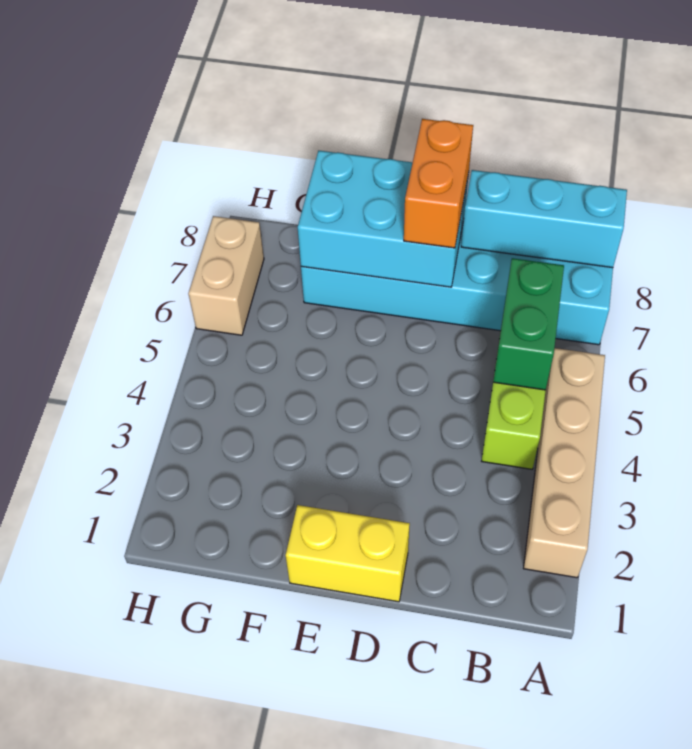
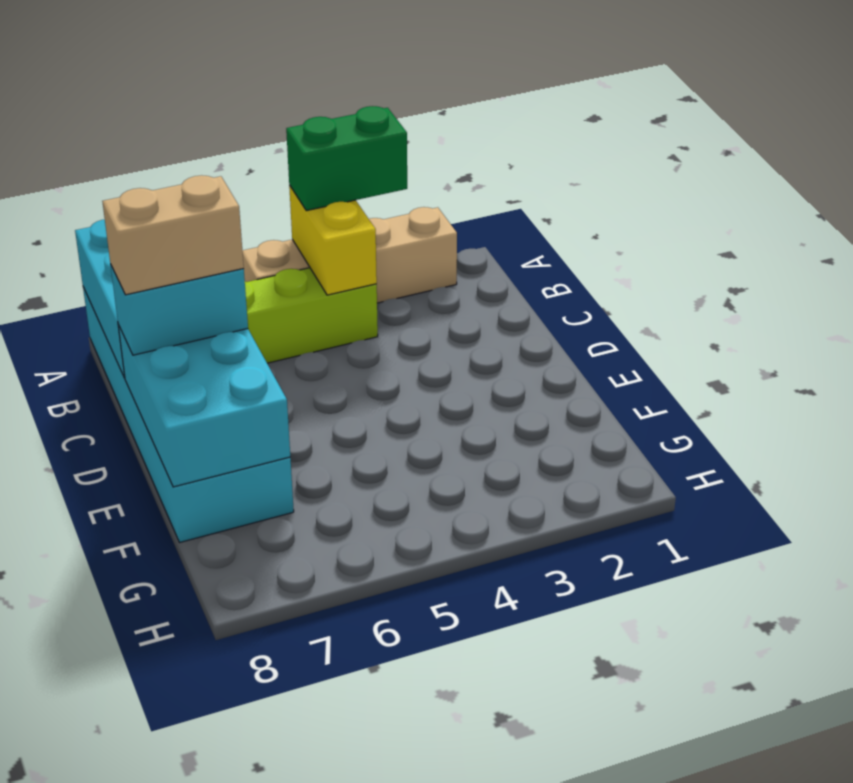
green brick B5:B6 level 2 -> green brick A3:A4 level 3
yellow brick D1:E1 level 1 -> yellow brick A4:B4 level 2
orange brick D7:D8 level 3 -> cyan brick D7:D8 level 3
tan brick H6:H7 level 1 -> tan brick D7:D8 level 4

